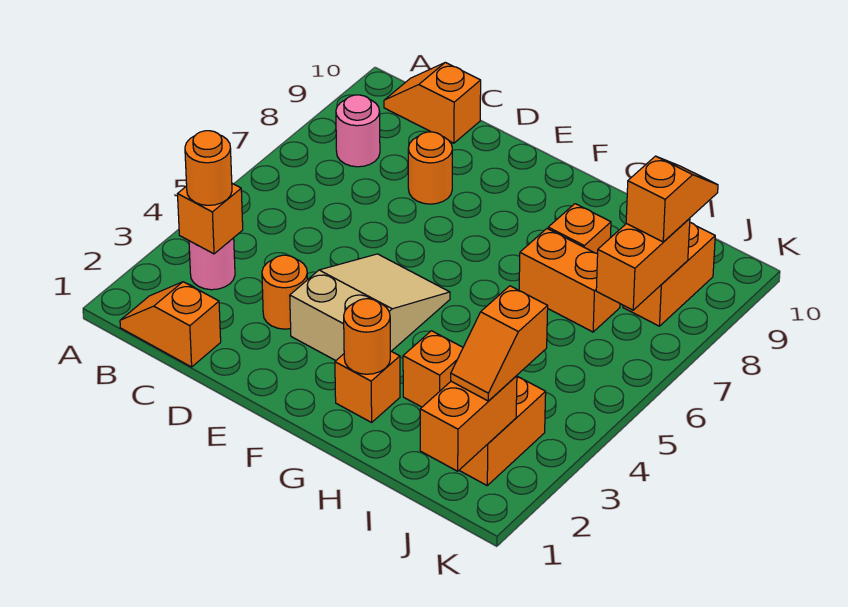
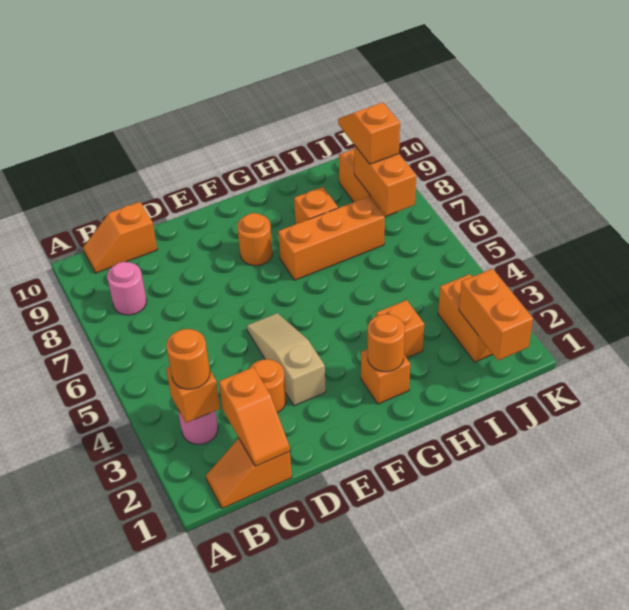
orange round brick D8 level 1 -> orange round brick F8 level 1
tan slope E3:F5 level 1 top 3 -> tan slope E3:E5 level 1 top 3
orange brick H7:I7 level 1 -> orange brick G7:I7 level 1
orange slope J2:J3 level 3 top 3 -> orange slope C1:C2 level 2 top 2

